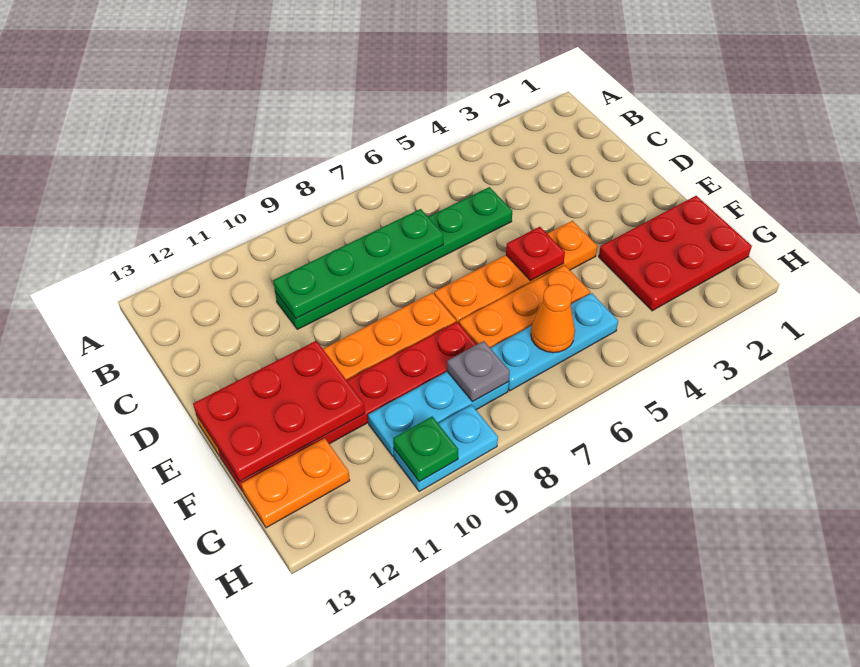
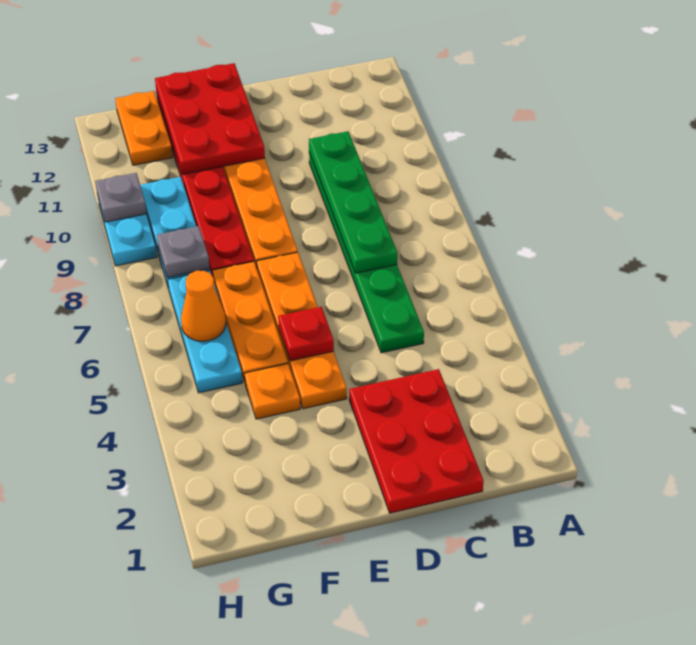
red plate F1:G3 level 1 -> red plate C1:D3 level 1
none -> orange plate F4 level 1
green plate H10 level 2 -> grey plate H10 level 2

